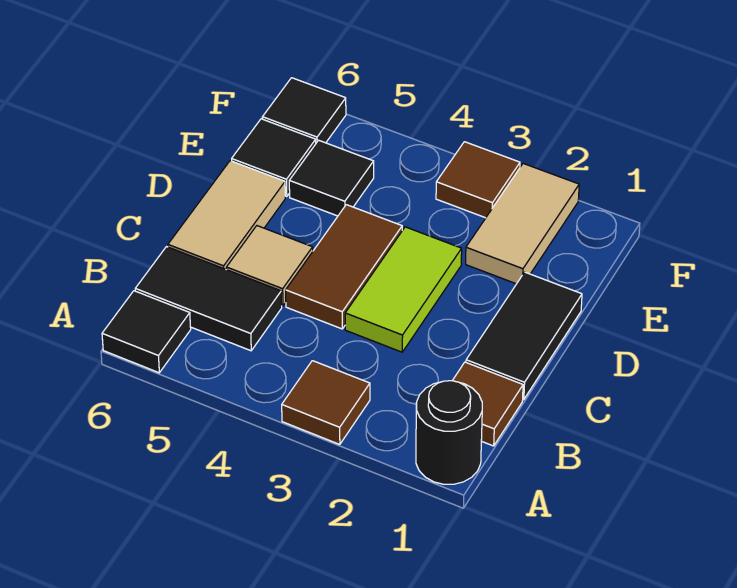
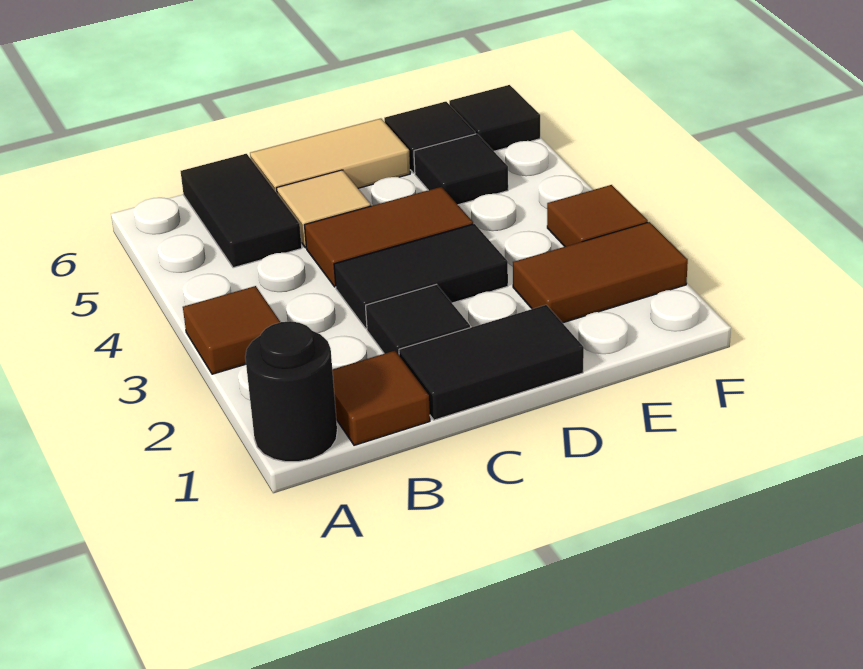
black tile A6 level 1 -> black tile C2 level 1
lime tile C3:D3 level 1 -> black tile C3:D3 level 1
tan tile E2:F2 level 1 -> brown tile E2:F2 level 1

